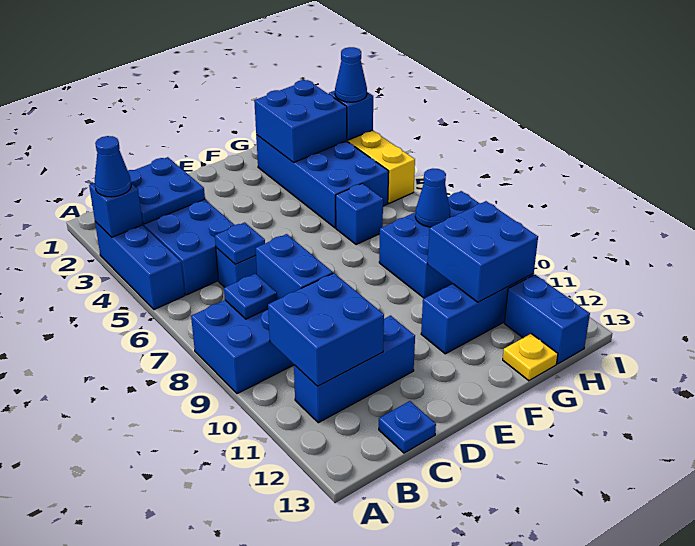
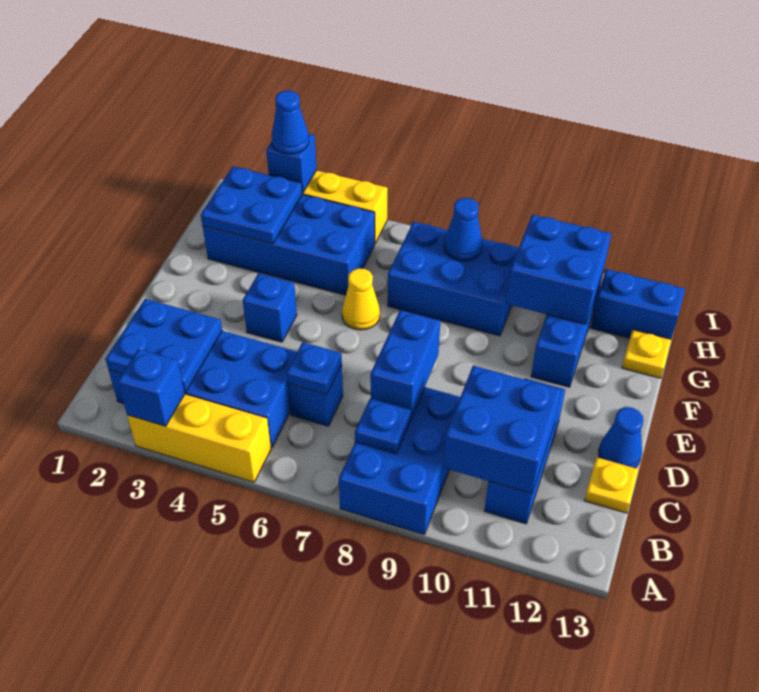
blue brick A3:A5 level 1 -> yellow brick A3:A5 level 1
blue cone A3 level 3 -> blue cone D13 level 1
blue brick C8:C9 level 2 -> blue brick C8:D8 level 2
blue plate C13 level 1 -> yellow plate C13 level 1
none -> yellow cone F6 level 1
blue brick G2:H3 level 2 -> blue plate G2:H3 level 2
blue brick G6 level 1 -> blue brick E4 level 1
blue brick G8:I9 level 1 -> blue brick G7:H9 level 1

